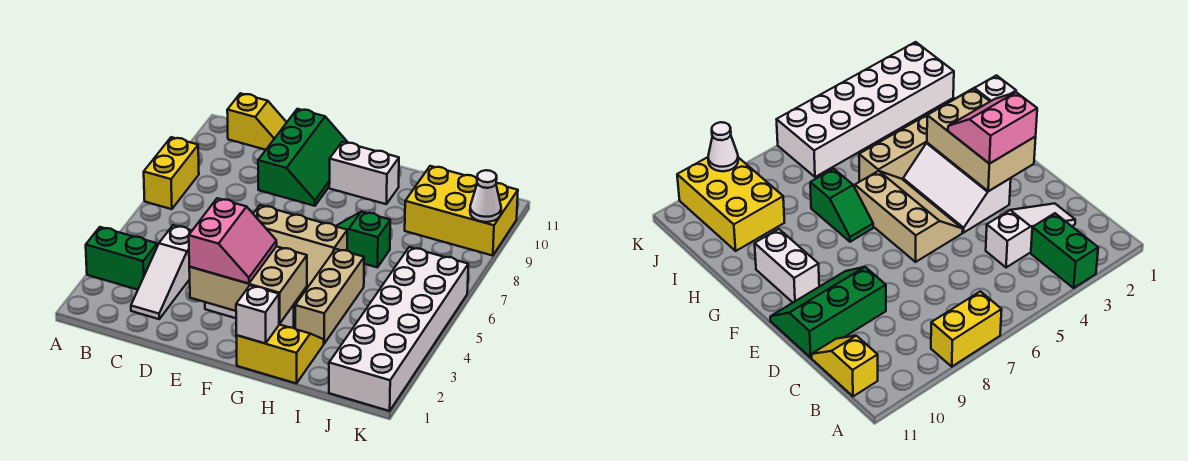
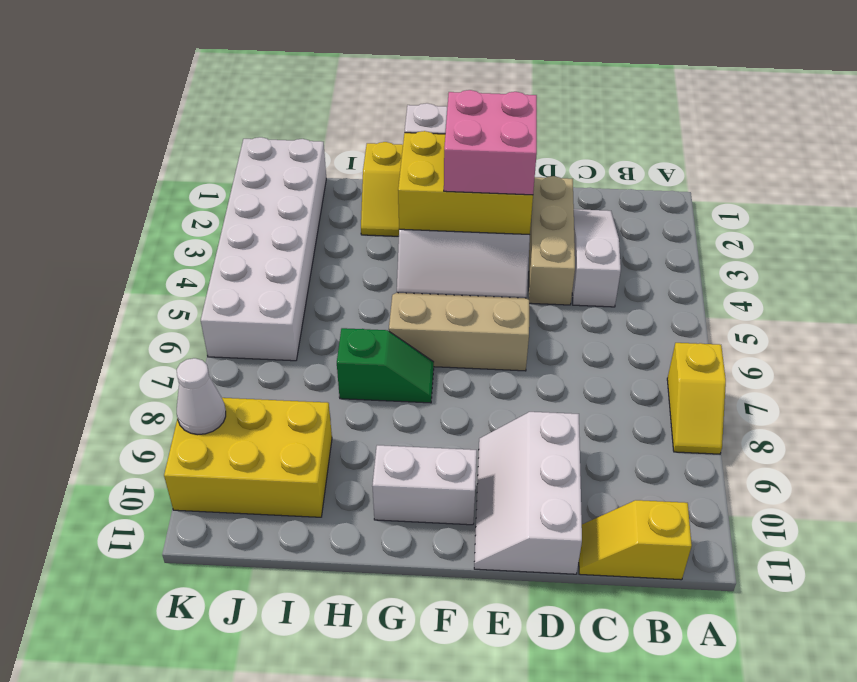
green brick A3:B3 level 1 -> none
yellow brick A7:A8 level 1 -> yellow slope A7:A8 level 1 top 7
green slope D9:E11 level 1 top D -> white slope D9:E11 level 1 top D
tan brick E2:G3 level 2 -> yellow brick E2:G3 level 2
pink slope E2:F3 level 3 top E -> pink brick E2:F3 level 3
tan brick H3:H5 level 1 -> tan brick D2:D4 level 1

